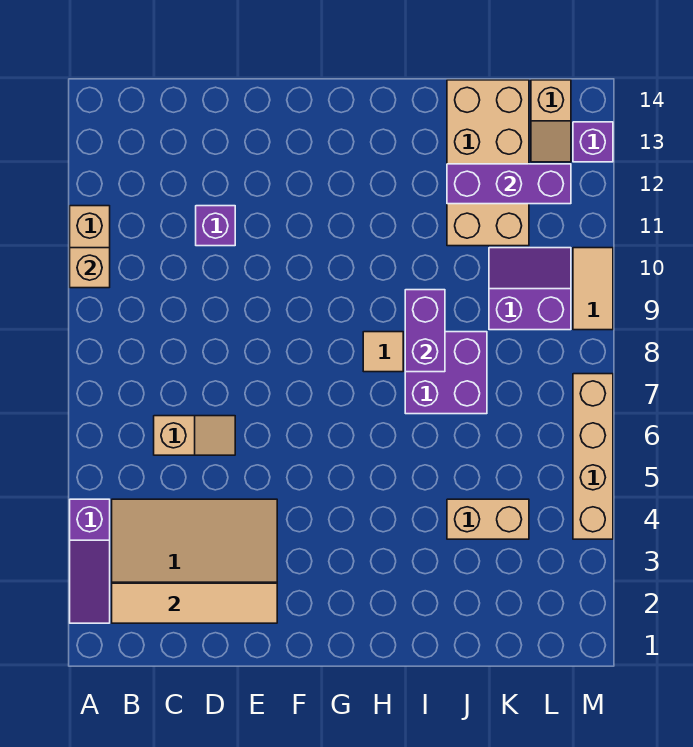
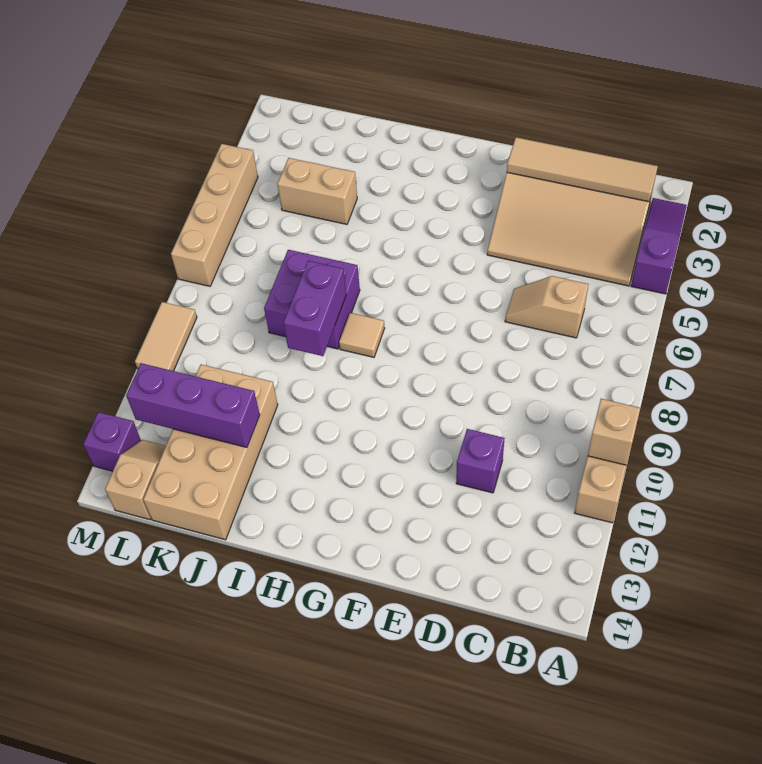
purple slope K9:L10 level 1 top 9 -> none

